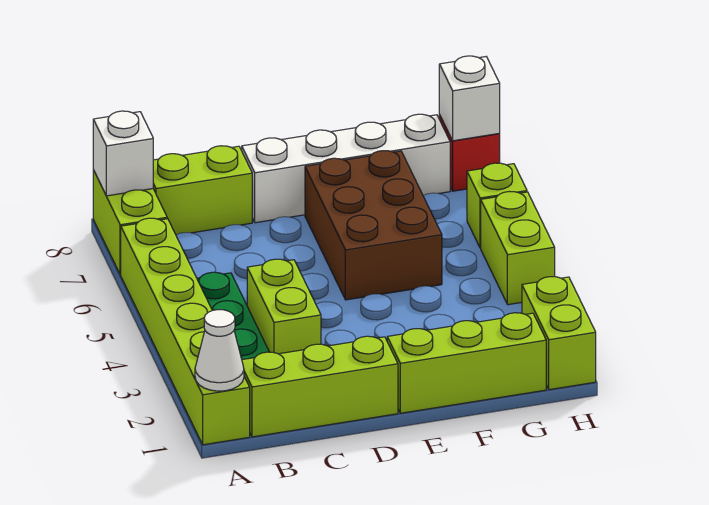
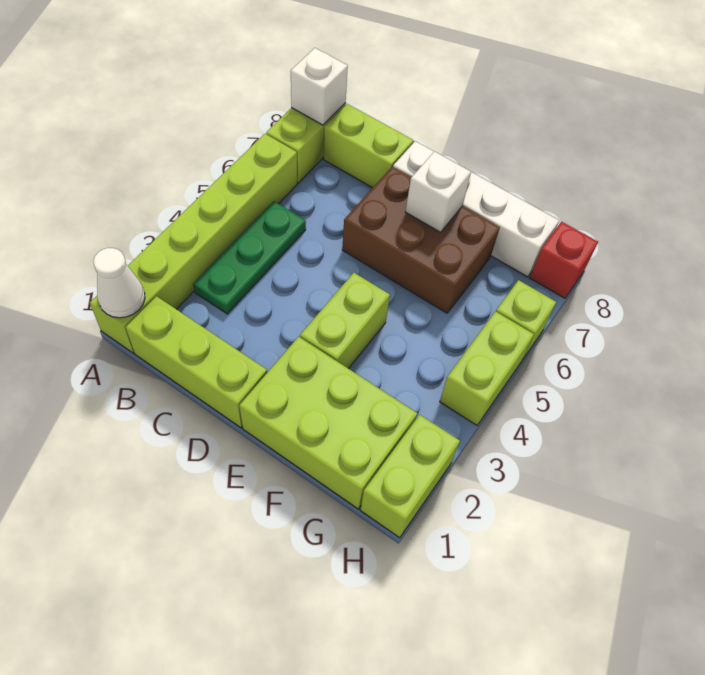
lime brick C3:C4 level 1 -> lime brick E3:E4 level 1
lime brick E1:G1 level 1 -> lime brick E1:G2 level 1
brown brick E5:F7 level 1 -> brown brick D6:F7 level 1
white brick H8 level 2 -> white brick E7 level 2

